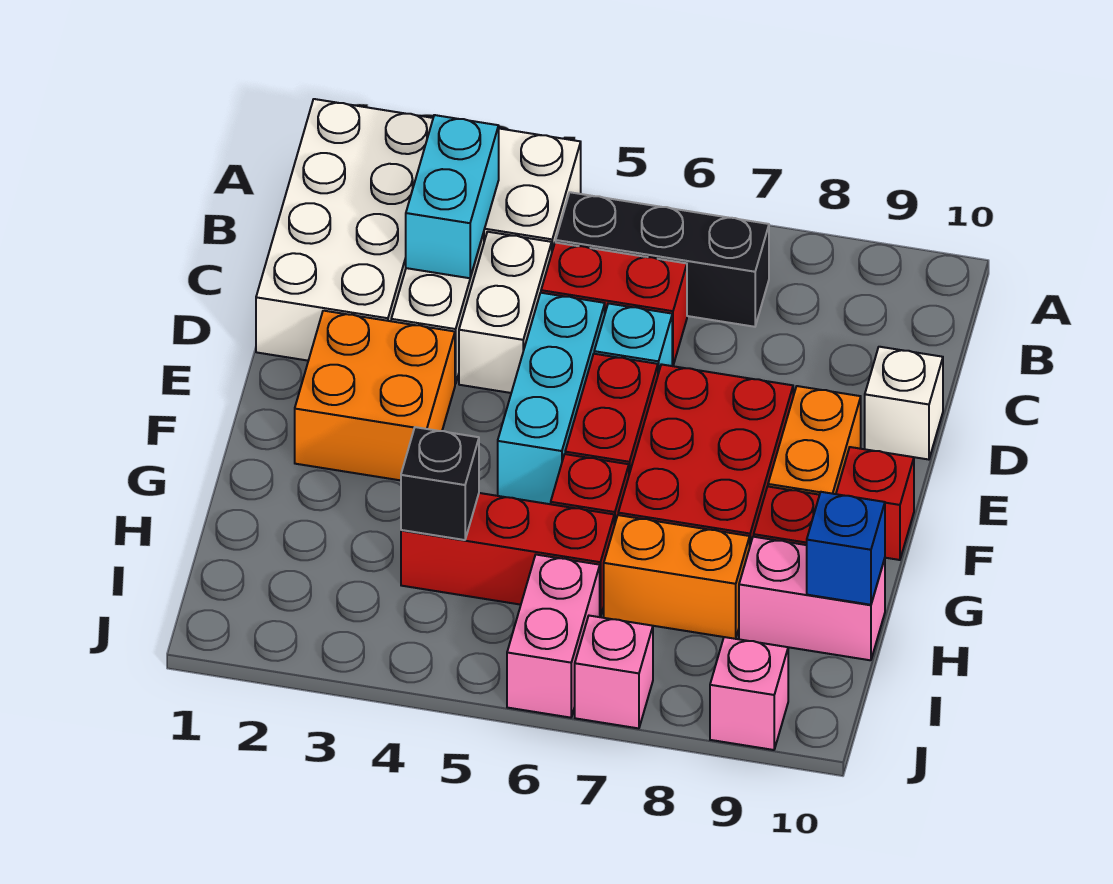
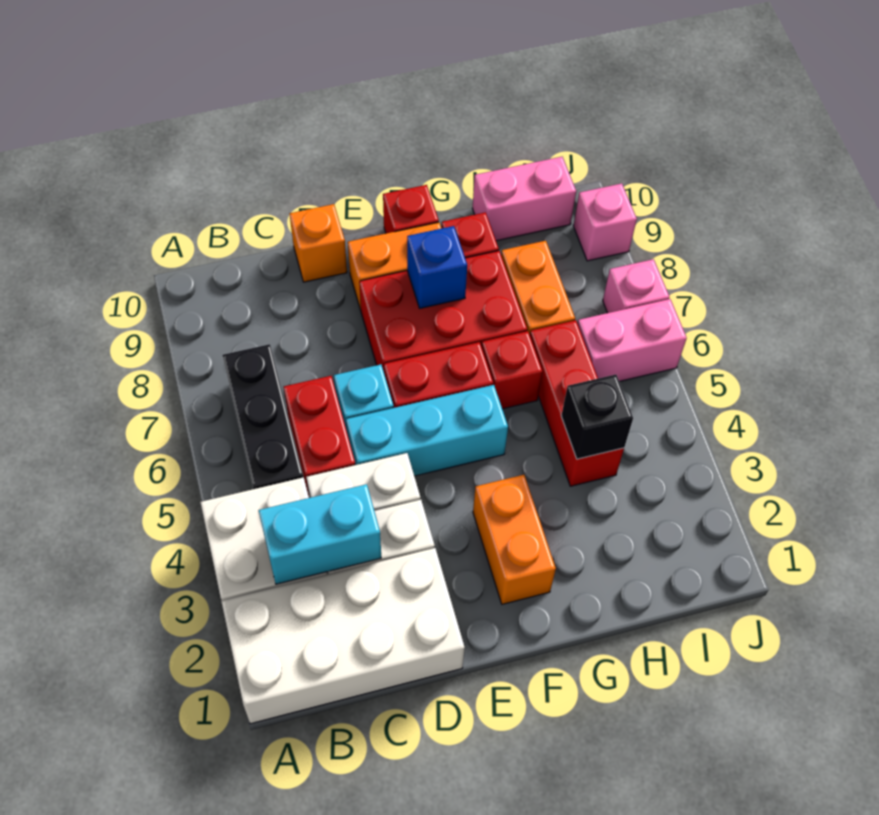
white brick D10 level 1 -> orange brick D10 level 1
orange brick E2:F3 level 1 -> orange brick F2:F3 level 1
pink brick H9:H10 level 1 -> pink brick H10:I10 level 1
blue brick H10 level 2 -> blue brick F8 level 2

